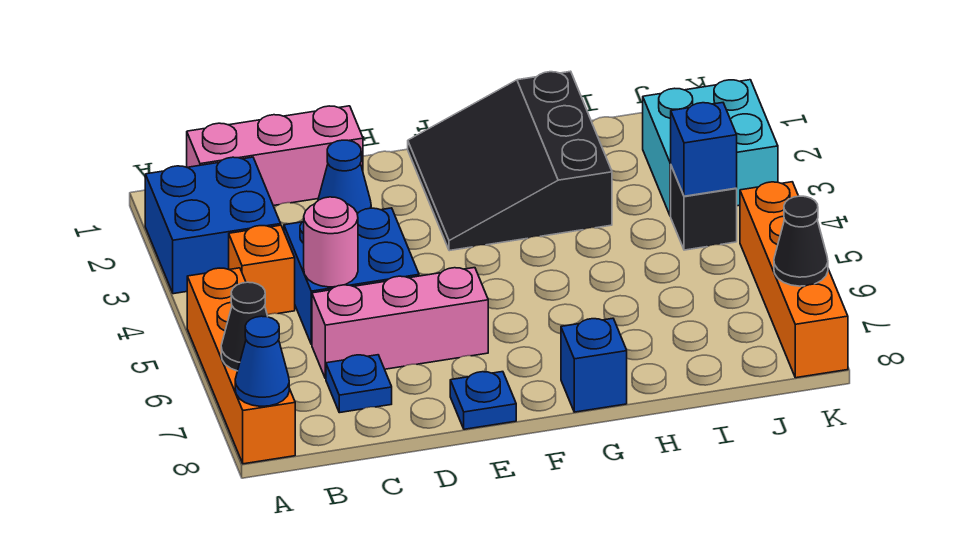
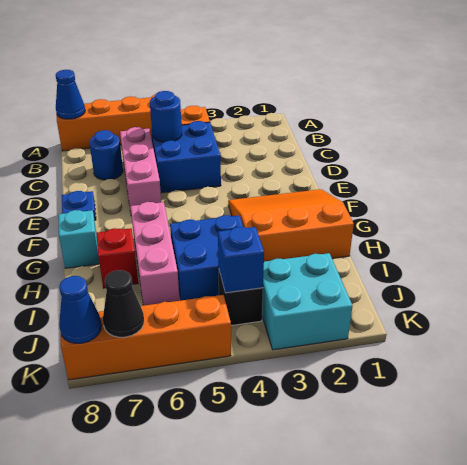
blue brick A2:B3 level 1 -> blue brick H4:I5 level 1
black cone A7 level 2 -> none
pink brick B1:D1 level 1 -> pink brick G6:I6 level 1
pink round brick C5 level 2 -> blue round brick C5 level 2
blue plate C7 level 1 -> blue round brick C7 level 1
blue cone D2 level 1 -> blue cone K8 level 2
black slope F1:H3 level 1 top H -> orange slope F1:H3 level 1 top H
blue brick G8 level 1 -> cyan brick G8 level 1
none -> red brick H7 level 1

